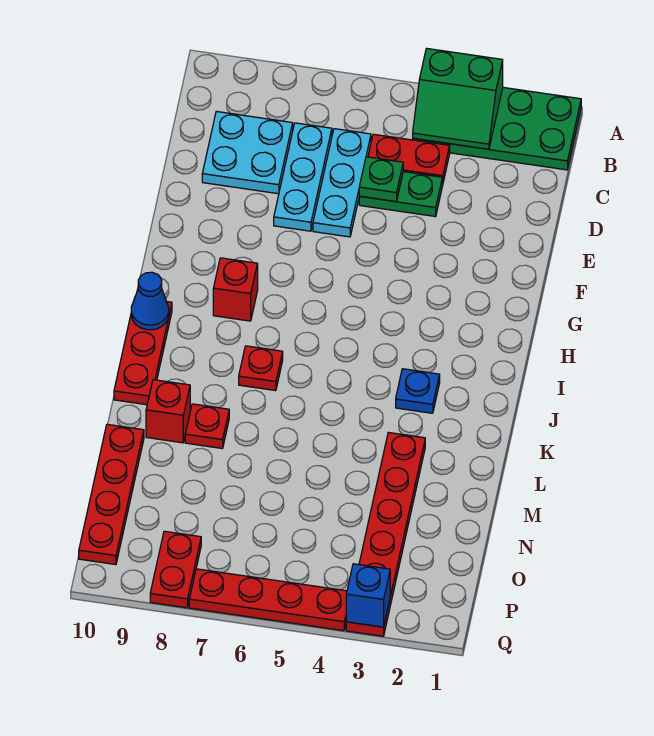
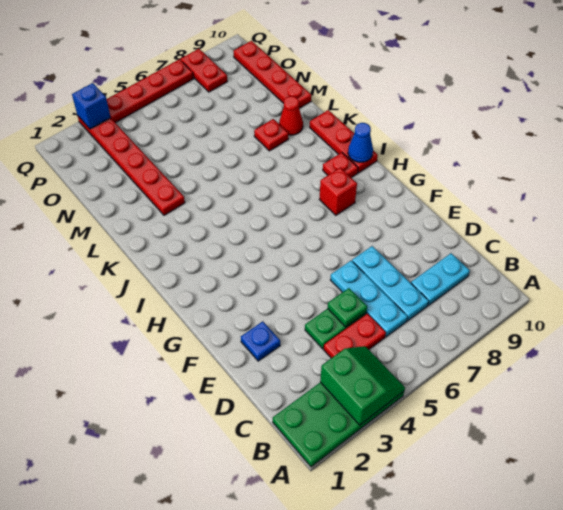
green slope A3:B4 level 2 top A -> green slope A3:B4 level 2 top 3
cyan plate C8:D9 level 1 -> cyan plate C8:C9 level 1
blue plate J3 level 1 -> blue plate E2 level 1
red plate J7 level 1 -> red plate I9 level 1
red brick L9 level 1 -> red cone L9 level 1

